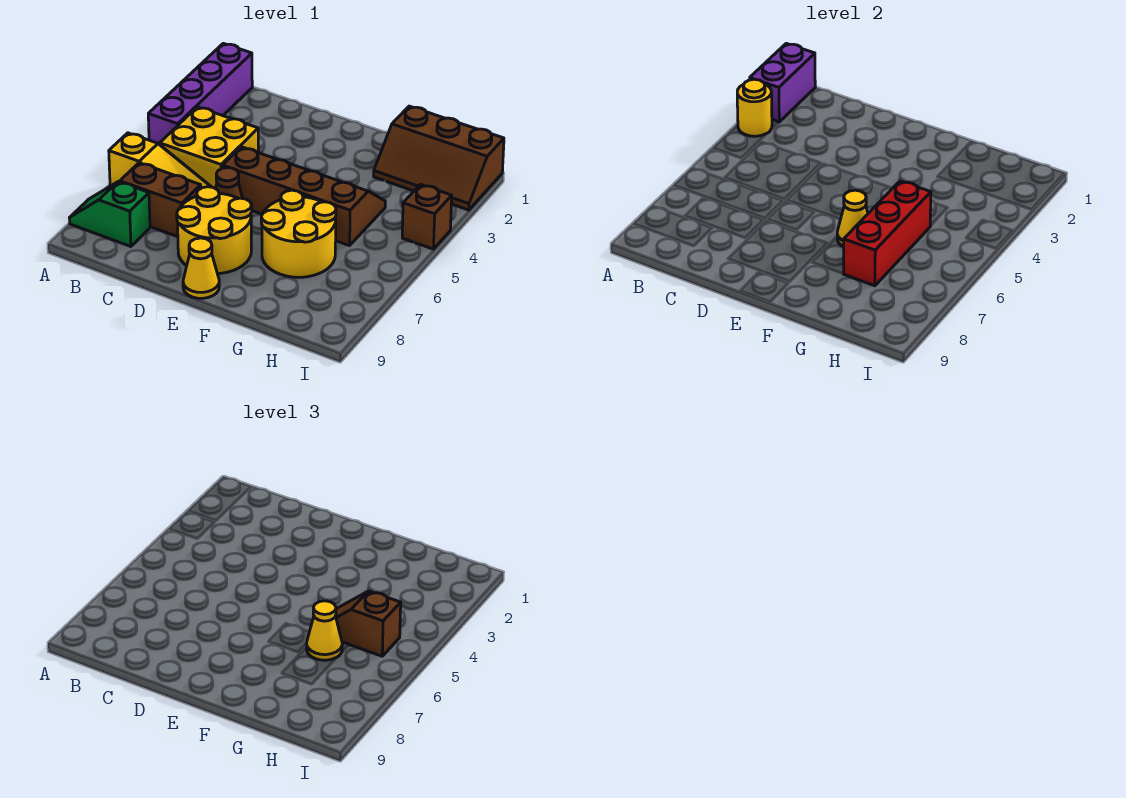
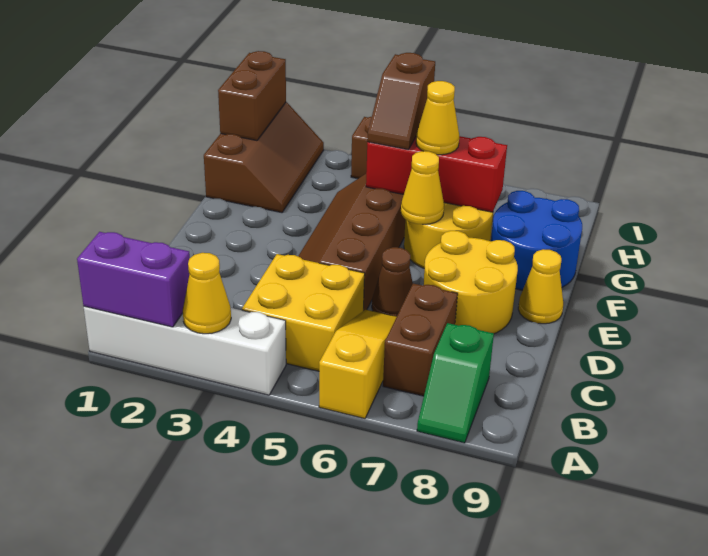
purple brick A1:A4 level 1 -> white brick A1:A4 level 1
yellow round brick A3 level 2 -> yellow cone A3 level 2
none -> blue round brick F8:G9 level 1
none -> brown brick H1:I1 level 2

